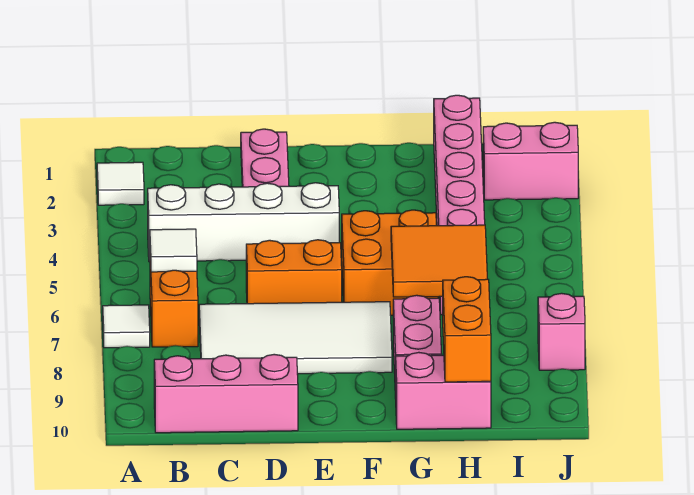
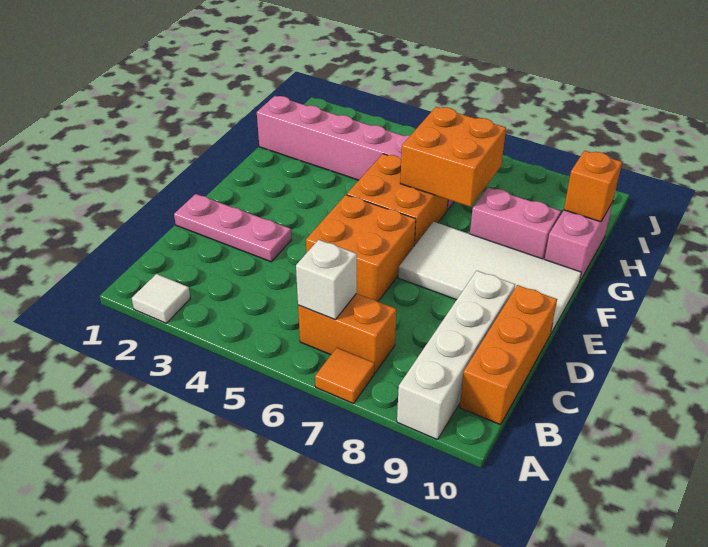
white tile A7 level 1 -> orange tile A7 level 1
white brick B4:E4 level 1 -> white brick A9:D9 level 1
white tile B6 level 2 -> white brick B6 level 2
pink brick B10:D10 level 1 -> orange brick B10:D10 level 1
white tile C7:F8 level 1 -> white tile E7:F10 level 1
orange brick D6:E6 level 1 -> orange brick D5:E6 level 1
orange tile G6:H7 level 2 -> orange brick G6:H7 level 2
orange brick H9:H10 level 2 -> orange brick H10 level 2
pink brick I2:J2 level 1 -> none
pink brick J8 level 1 -> none

